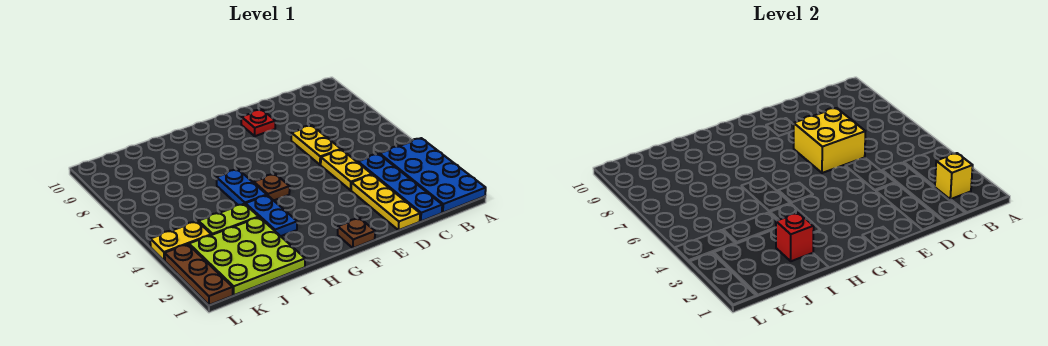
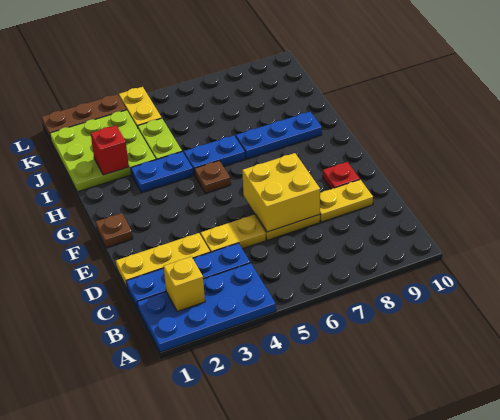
none -> yellow plate D8:D9 level 1
none -> blue plate H7:H9 level 1

